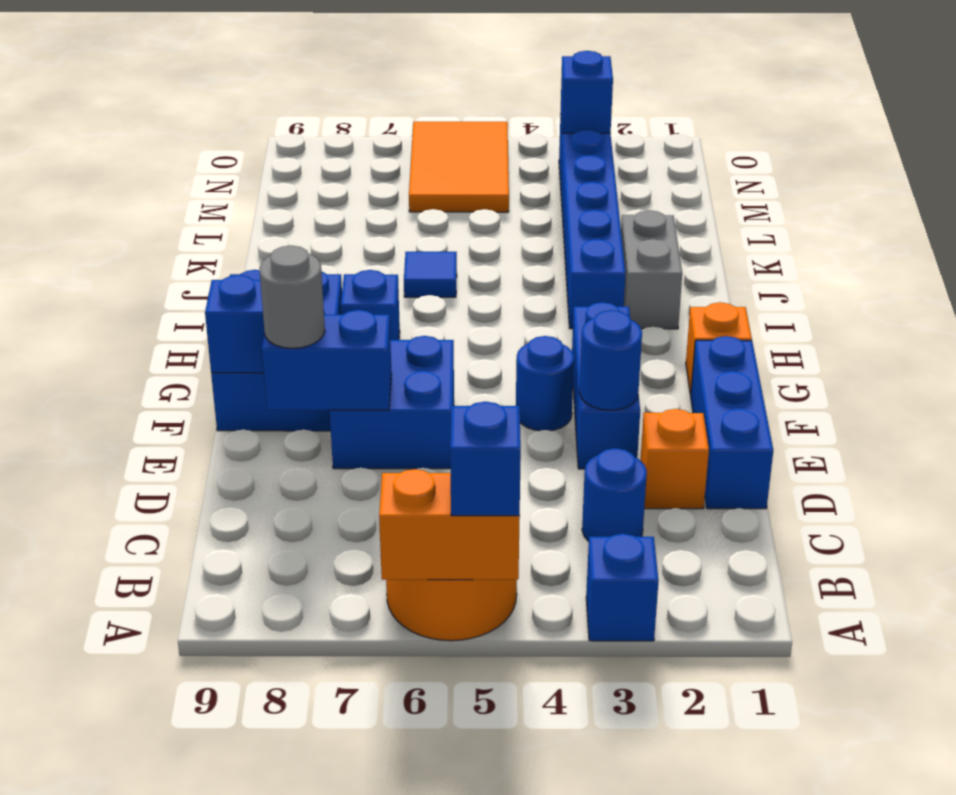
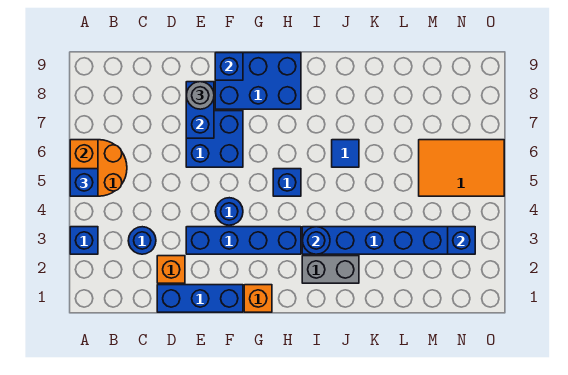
blue brick E3:G3 level 1 -> blue brick E3:H3 level 1
blue round brick E3 level 2 -> blue round brick I3 level 2
blue brick H7 level 1 -> blue brick H5 level 1

